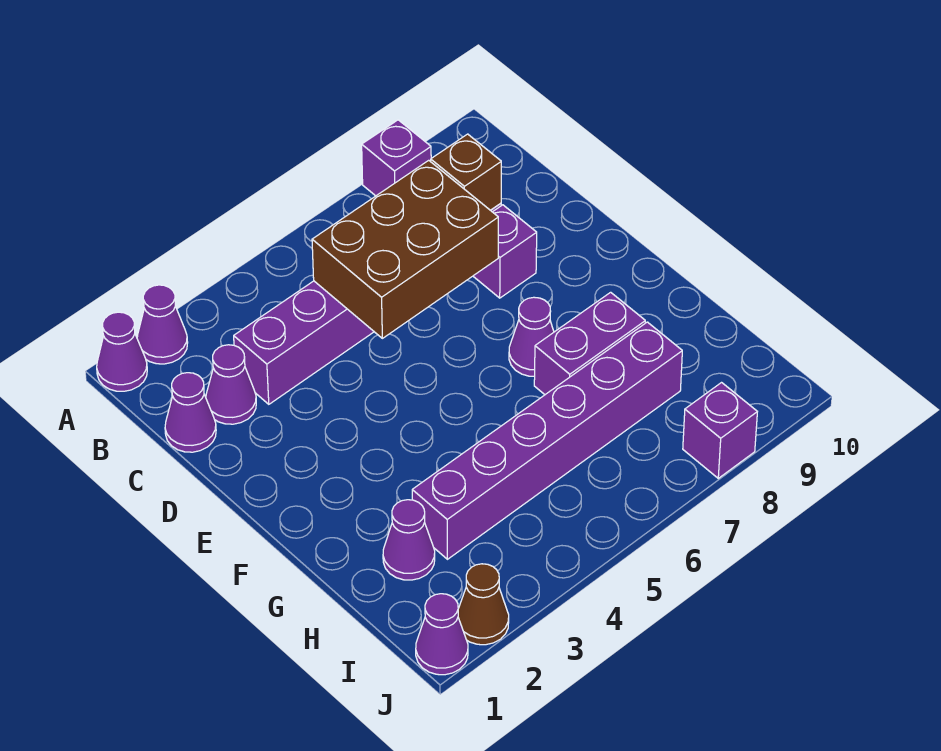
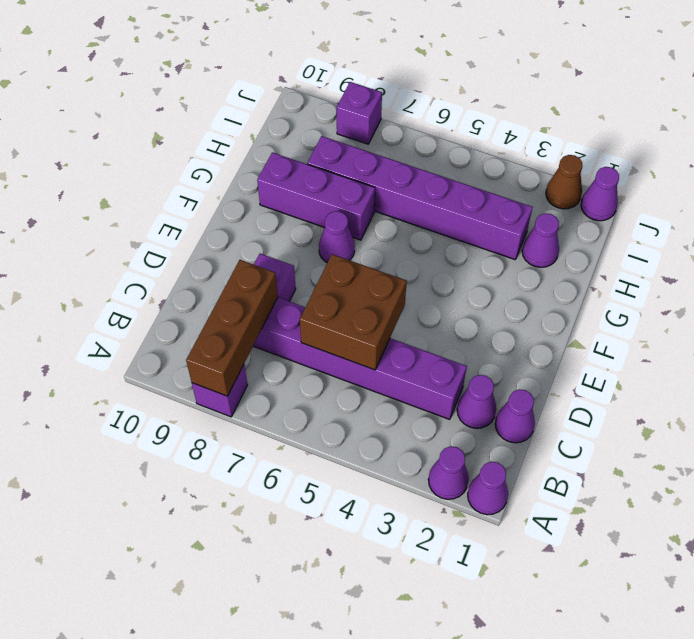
brown brick C5:D7 level 2 -> brown brick C5:D6 level 2
brown brick C8 level 2 -> brown brick A8:C8 level 2
purple brick G7:G8 level 1 -> purple brick G7:G9 level 1

